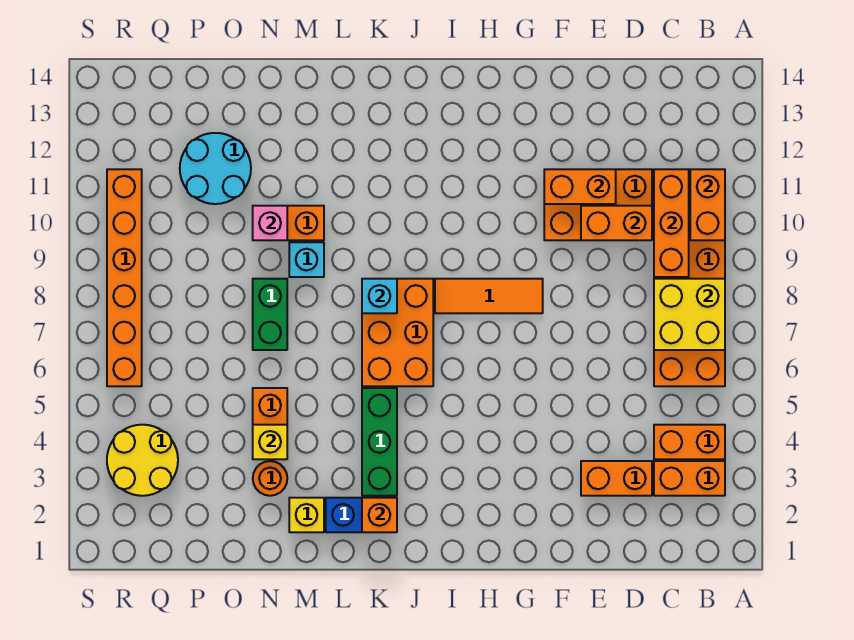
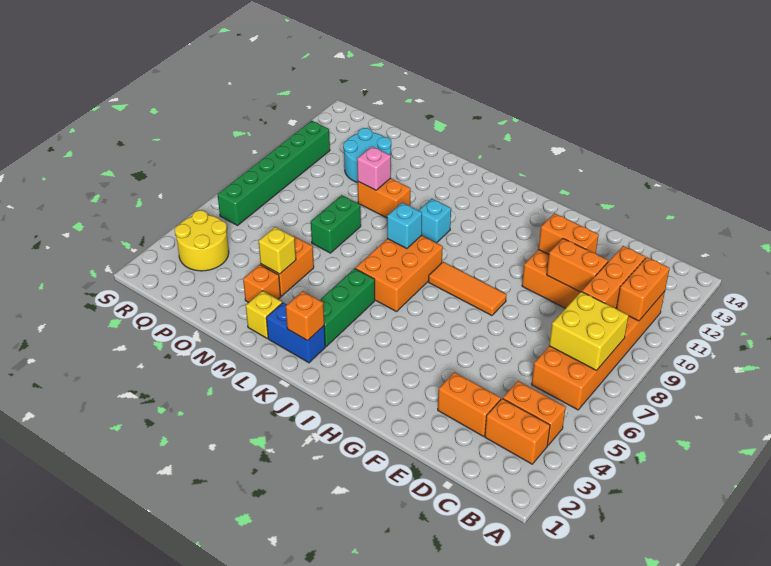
cyan brick M9 level 1 -> cyan brick K10 level 1
orange round brick N3 level 1 -> orange brick N3 level 1
orange brick R6:R11 level 1 -> green brick R6:R11 level 1

